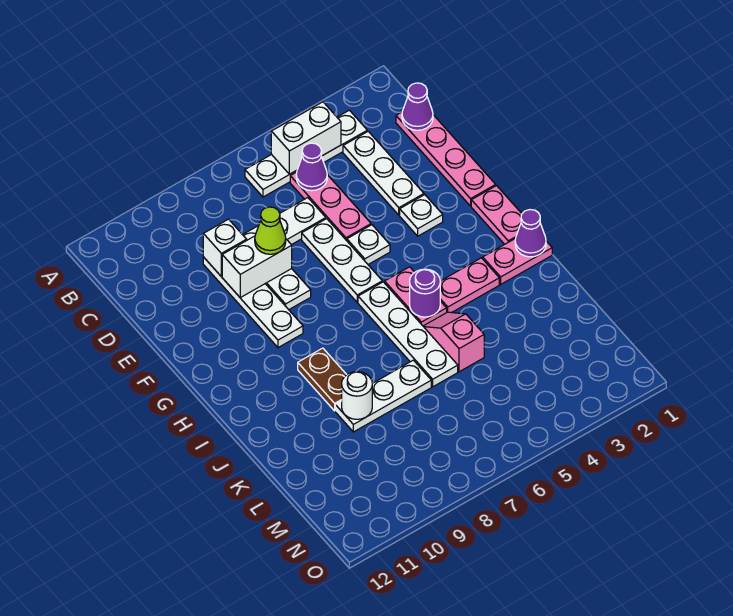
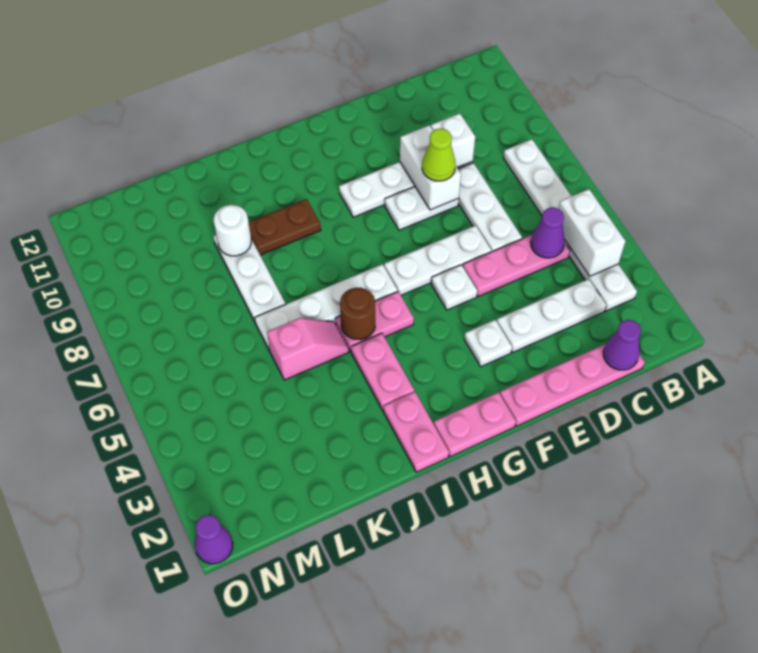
white plate B3:B6 level 1 -> white plate B3:B8 level 1
purple cone I1 level 2 -> purple cone O1 level 1
purple round brick I5 level 2 -> brown round brick I5 level 2

